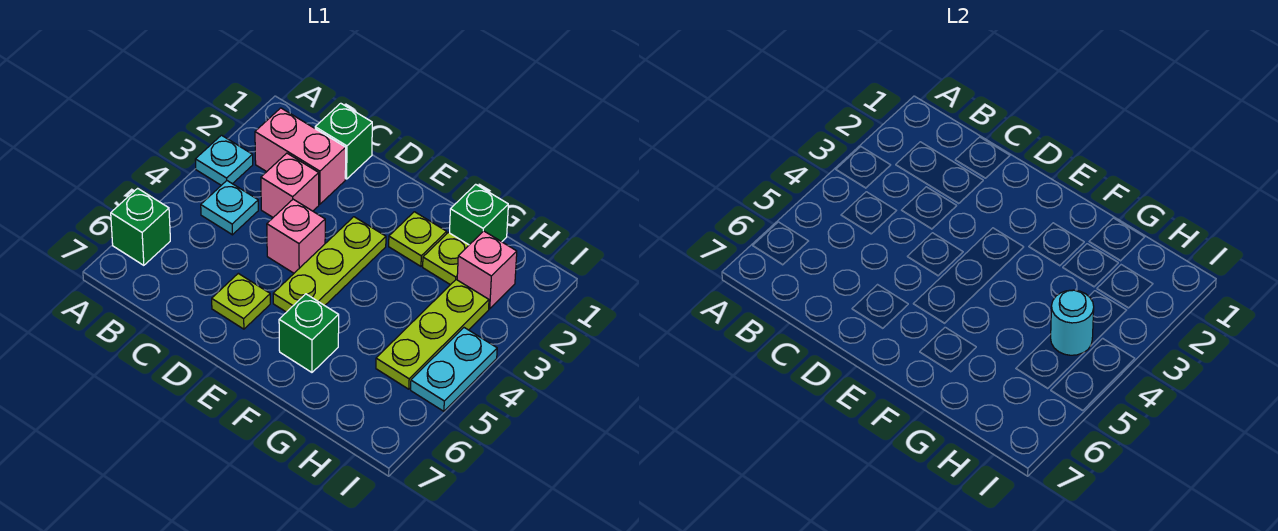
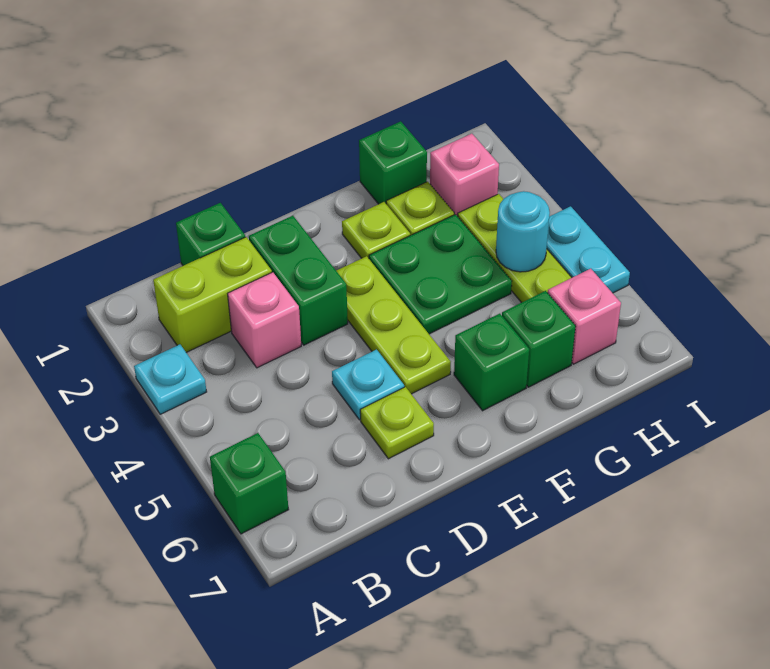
pink brick B2:C2 level 1 -> lime brick B2:C2 level 1
cyan plate B4 level 1 -> cyan plate D5 level 1
none -> green brick D2:D3 level 1
pink brick D4 level 1 -> pink brick H6 level 1
none -> green plate F3:G4 level 1
none -> green brick G6 level 1

